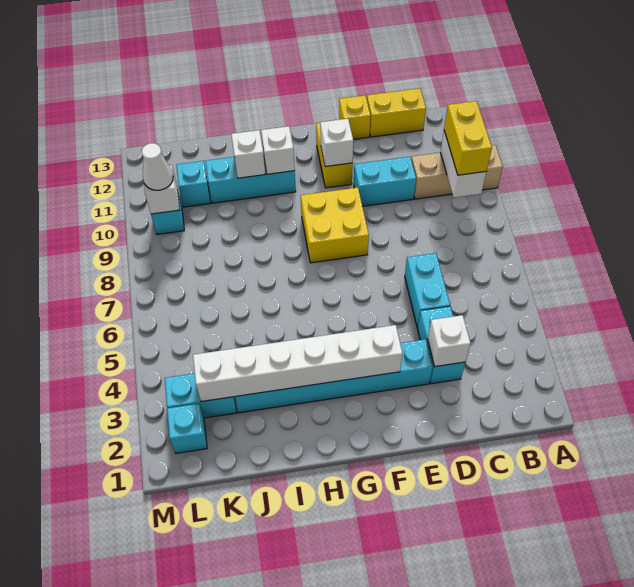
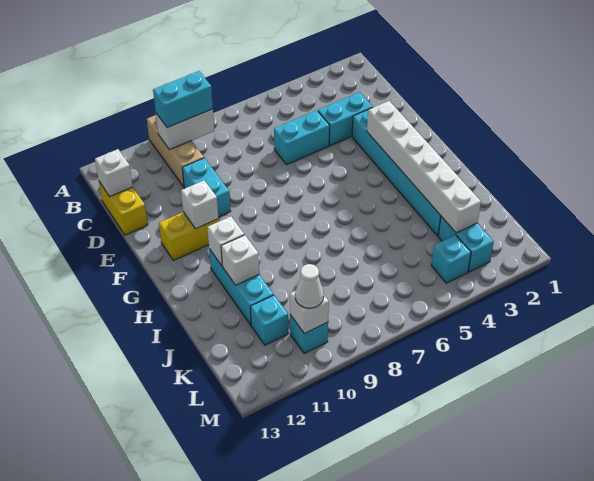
yellow brick B9:B10 level 3 -> cyan brick B9:B10 level 3
white brick D3 level 2 -> white brick C13 level 2
yellow brick E13 level 1 -> none
yellow brick F8:G9 level 1 -> none
cyan brick L2 level 1 -> cyan brick L4 level 1

